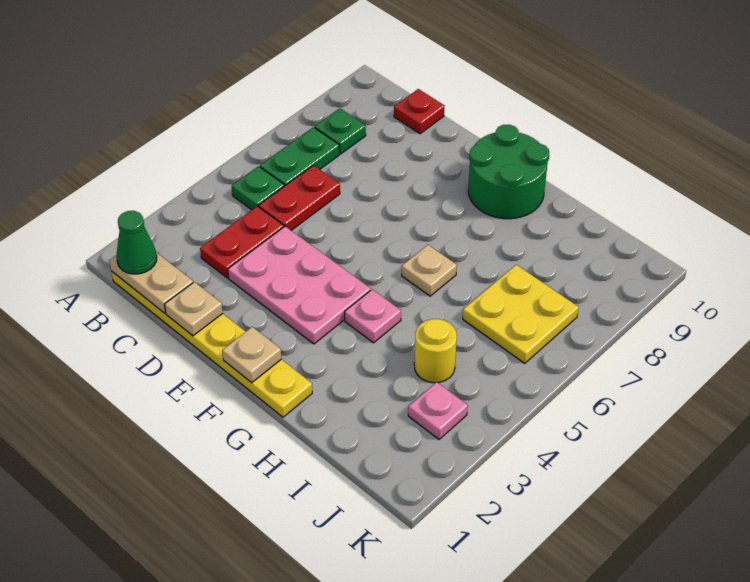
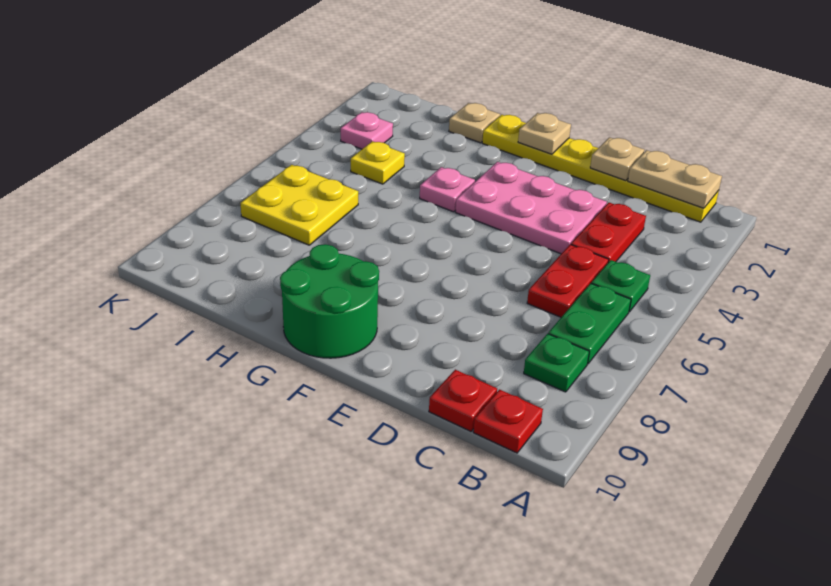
green cone B1 level 3 -> none
none -> red plate B10 level 1
tan plate G6 level 1 -> tan plate H1 level 1
yellow round brick I4 level 1 -> yellow plate I4 level 1

